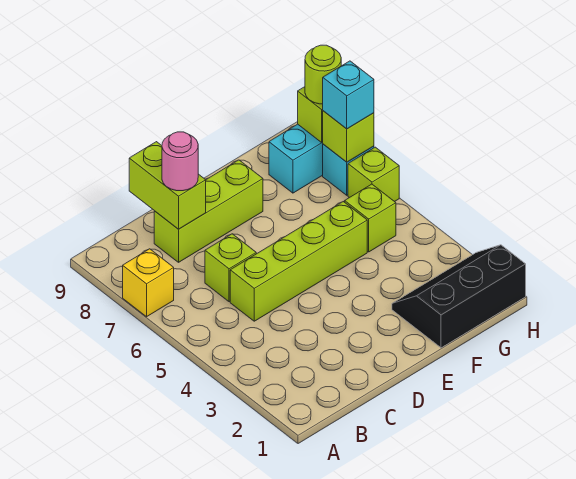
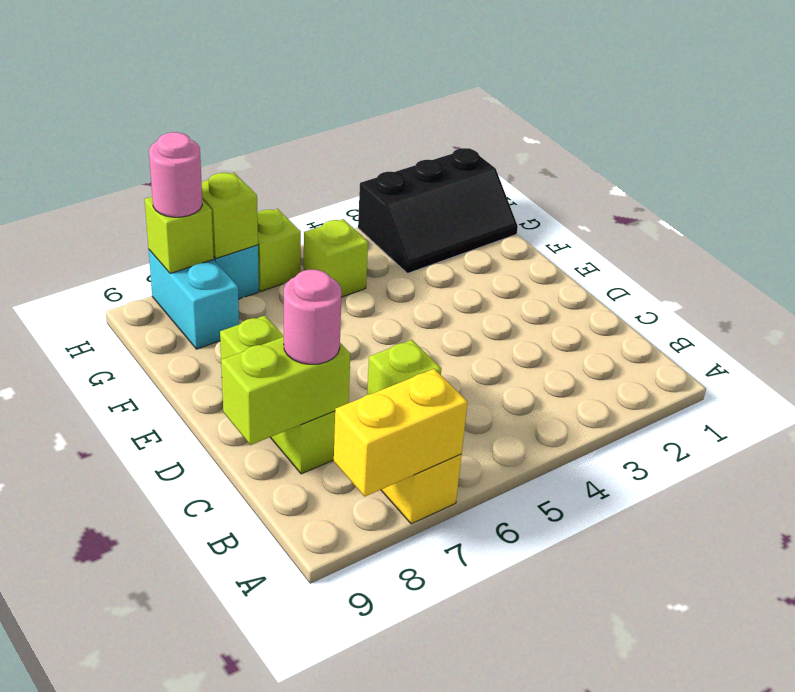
none -> yellow brick A7:A8 level 2
lime brick C5:F5 level 1 -> none
black slope F1:H2 level 1 top 1 -> black slope G1:H3 level 1 top H
cyan brick H7 level 3 -> none
lime round brick H8 level 3 -> pink round brick H8 level 3

